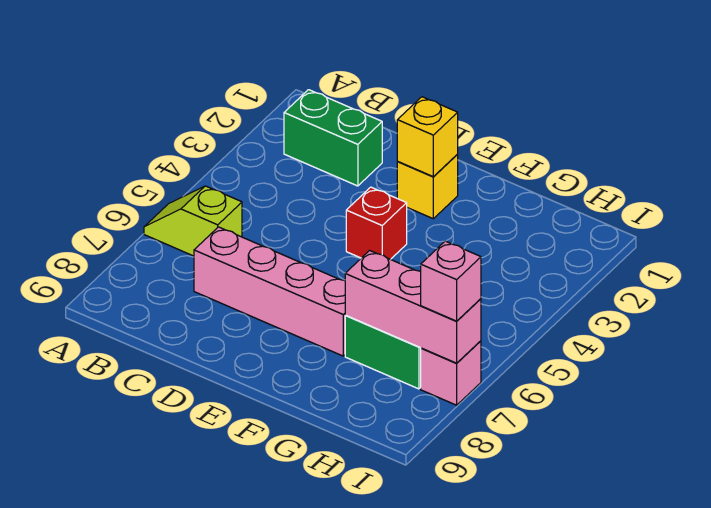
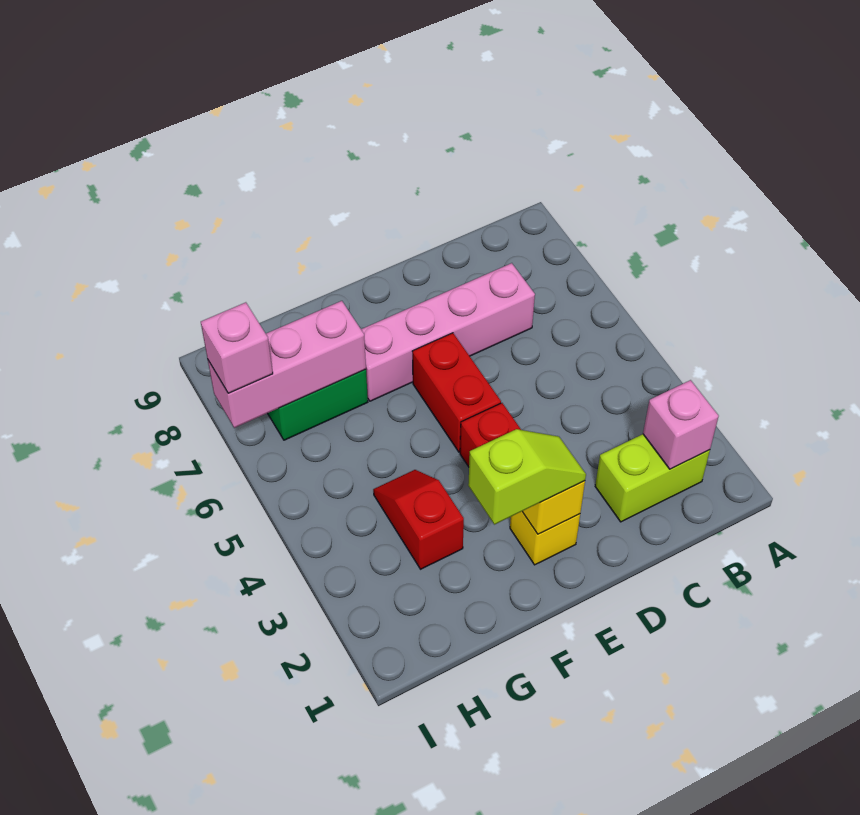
lime slope A6:B6 level 1 top B -> lime slope E2:F2 level 3 top F
green brick B2:C2 level 1 -> lime brick B2:C2 level 1
none -> red brick E5:E6 level 1
none -> red slope G3:G4 level 1 top 3
pink brick I7 level 1 -> pink brick B2 level 2

